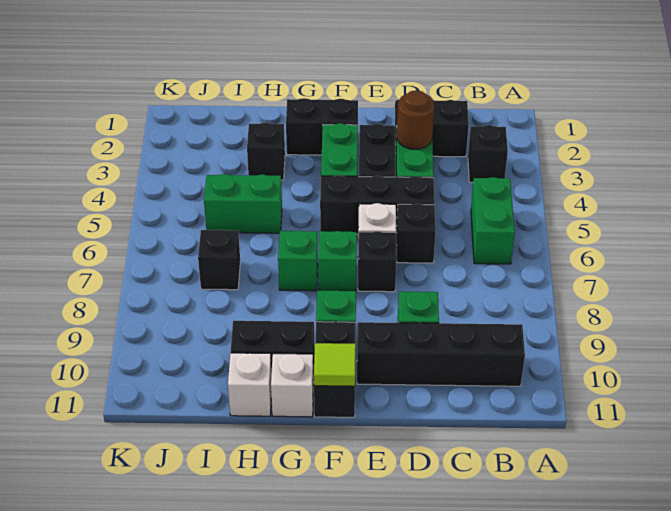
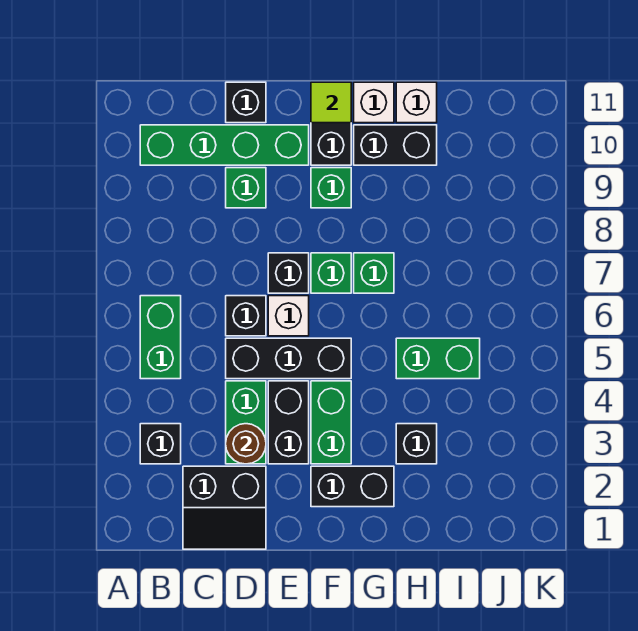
black brick B10:E10 level 1 -> green brick B10:E10 level 1
black brick I7 level 1 -> black brick D11 level 1

